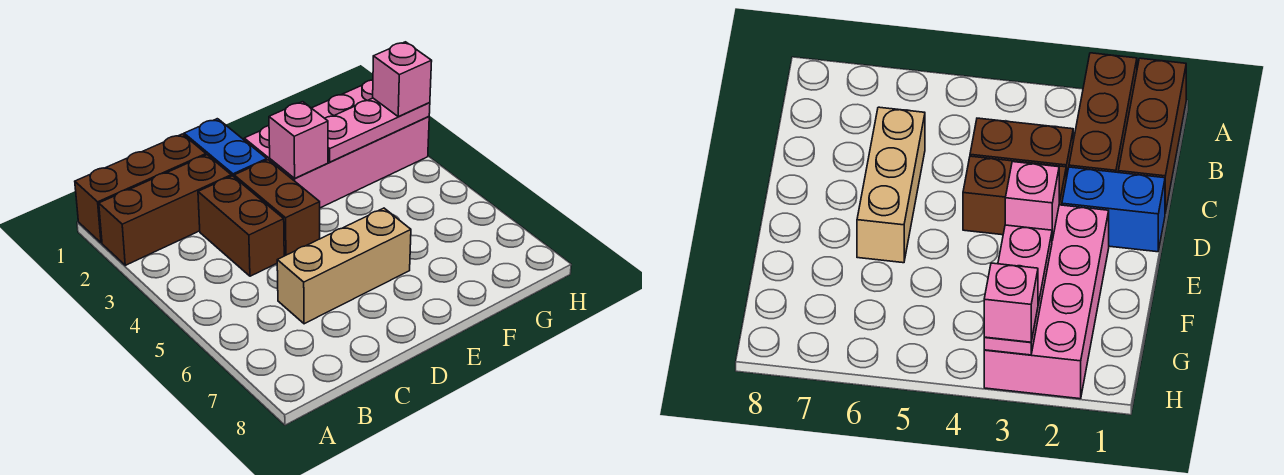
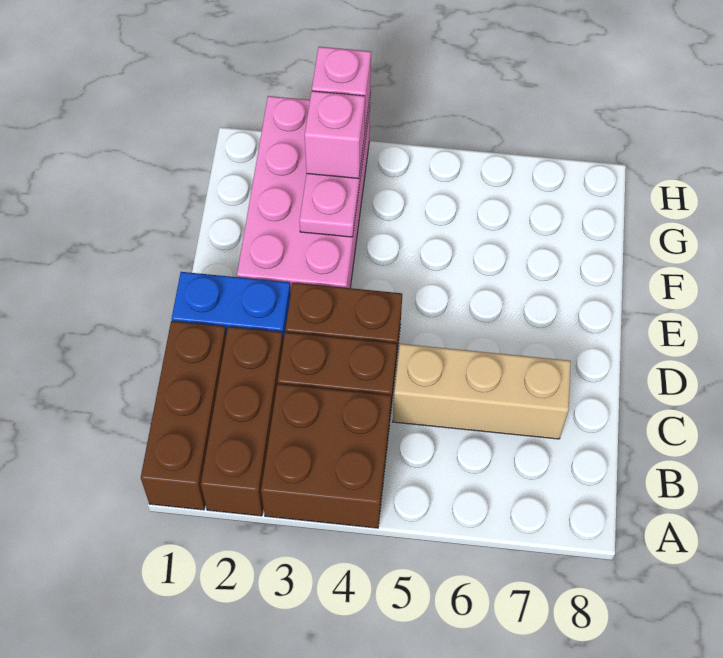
none -> brown brick A3:B4 level 1
tan brick C6:E6 level 1 -> tan brick C5:C7 level 1
pink brick E3 level 2 -> pink brick G3 level 3

